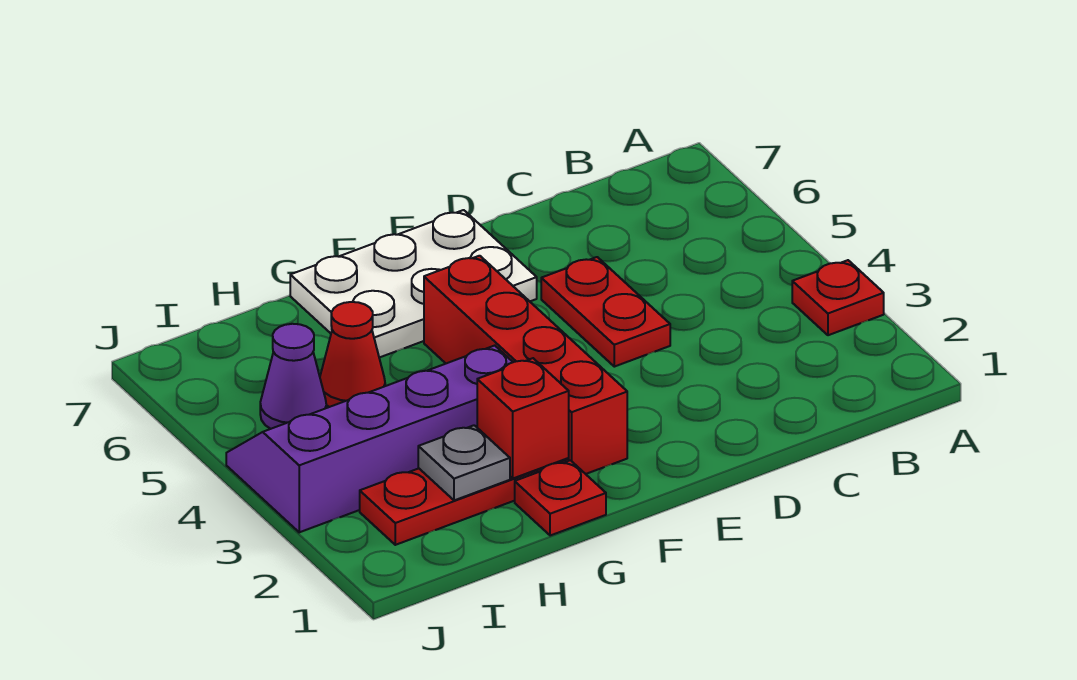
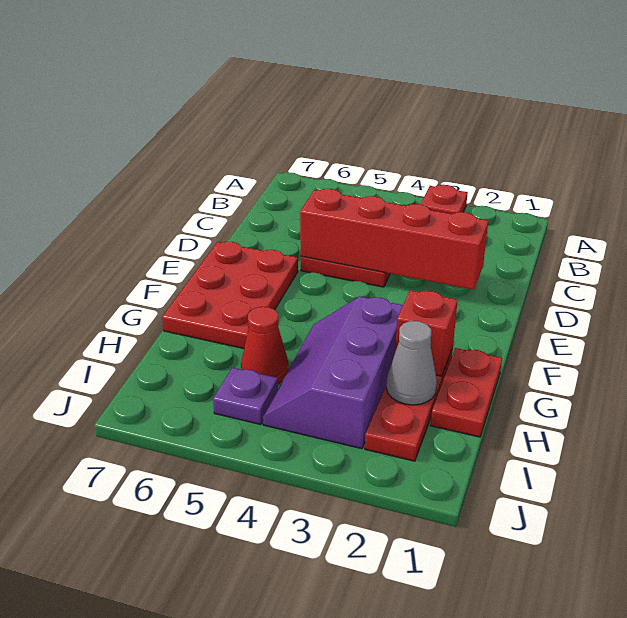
white plate E6:G7 level 1 -> red plate E6:G7 level 1
red brick F2:F5 level 1 -> red brick D2:D5 level 2
red plate G1 level 1 -> red plate G1:H1 level 1
purple slope G3:J4 level 1 top 3 -> purple slope G3:I4 level 1 top 3
grey plate H2 level 2 -> grey cone H2 level 2
purple cone I5 level 1 -> purple plate I5 level 1

